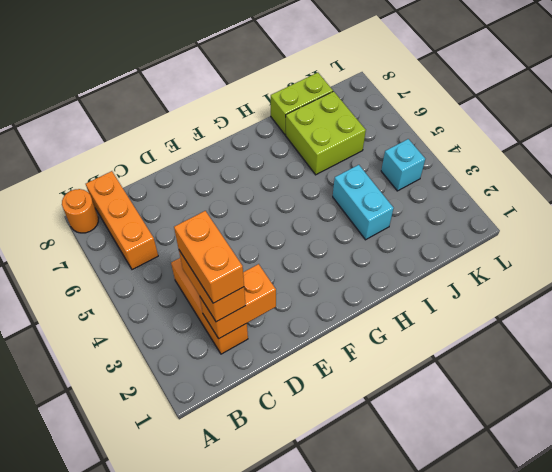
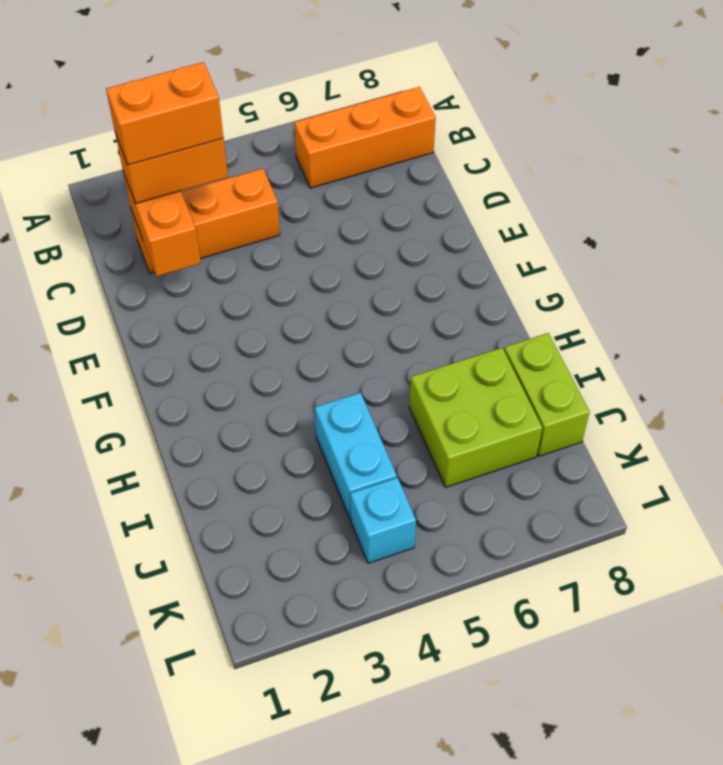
orange round brick A8 level 1 -> none
cyan brick I3:I4 level 1 -> cyan brick I4:J4 level 1

